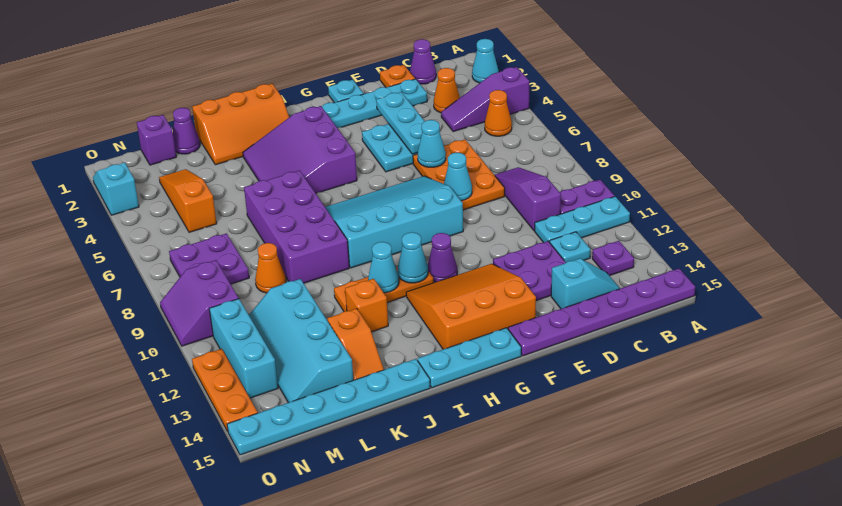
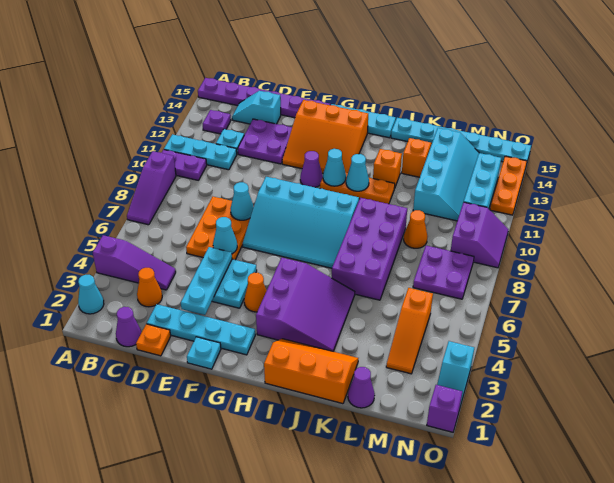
orange cone B5 level 1 -> orange cone G4 level 1
purple slope C8:C10 level 1 top 10 -> purple slope A7:A9 level 1 top 9
purple brick M1 level 1 -> purple brick O1 level 1

